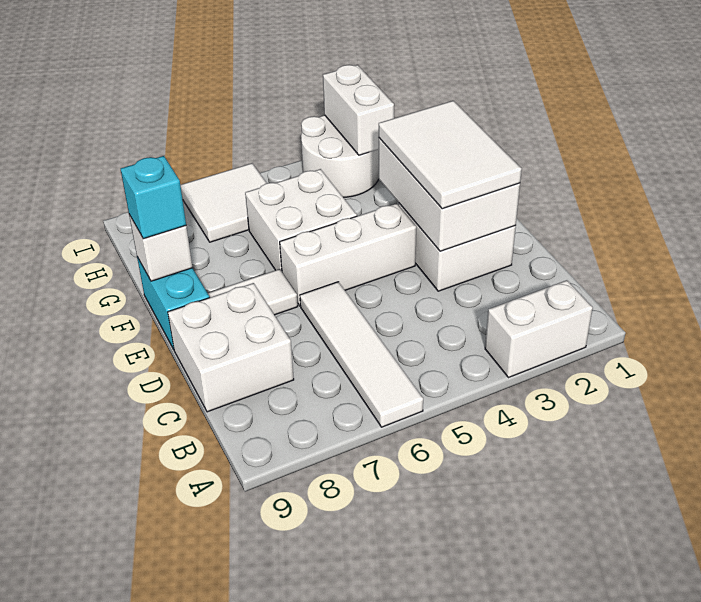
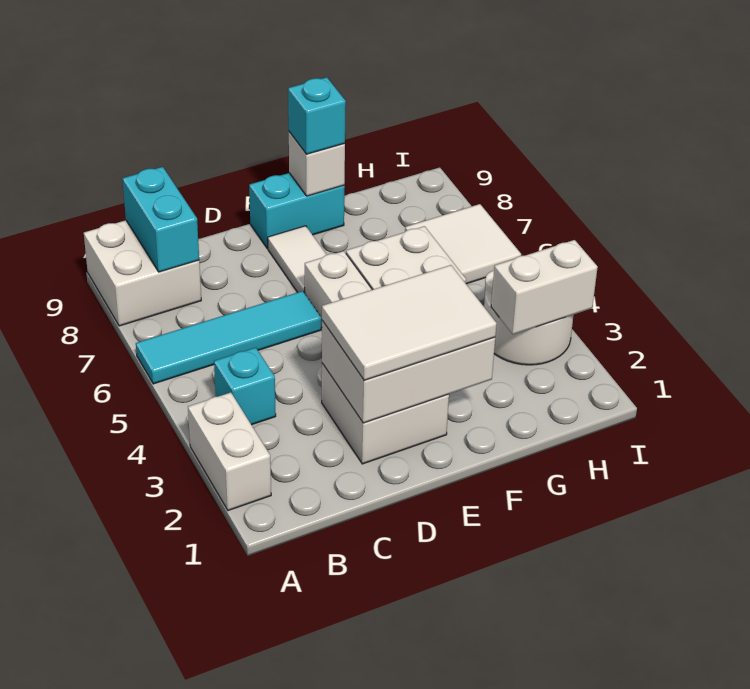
white tile A6:D6 level 1 -> cyan tile A6:D6 level 1
none -> cyan brick B4 level 1
none -> cyan brick B8:B9 level 2
white brick C8:D9 level 1 -> white brick A8:B9 level 1

